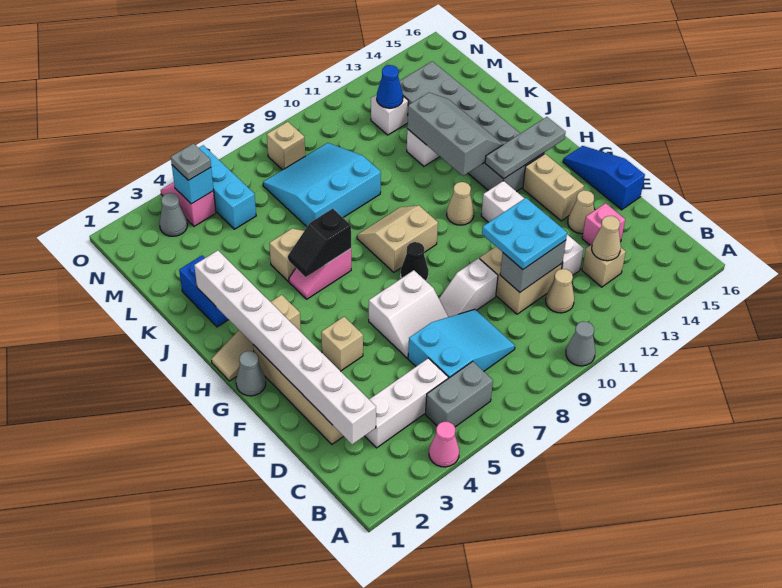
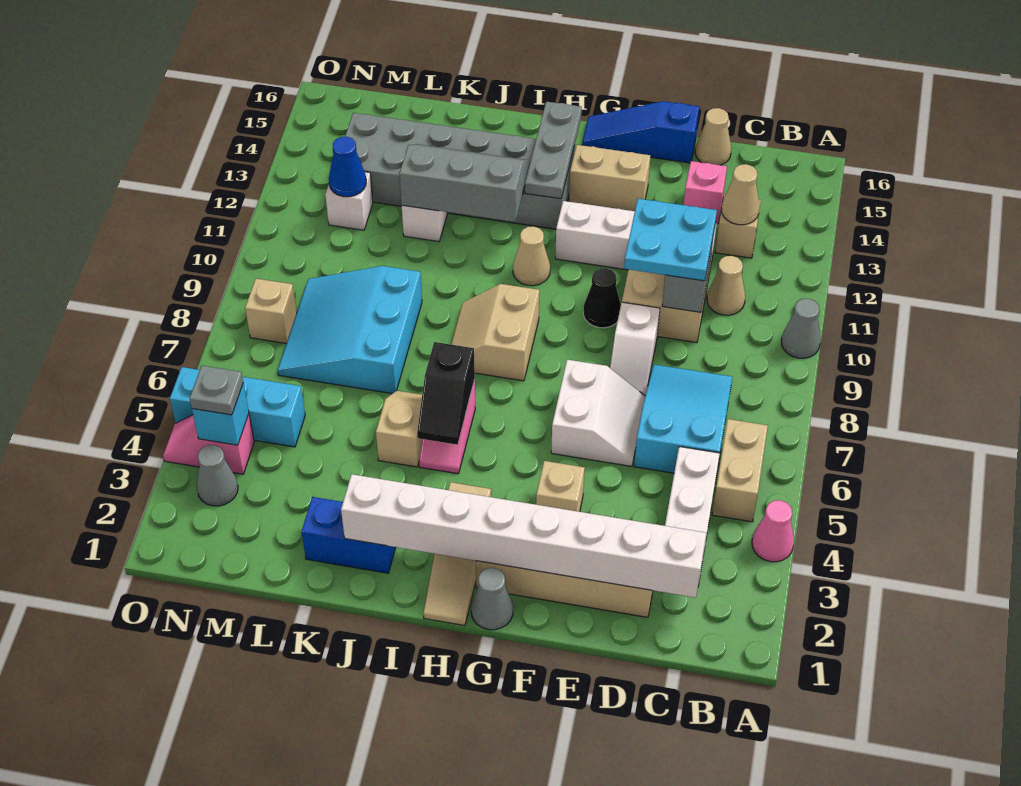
grey brick B5:B6 level 1 -> tan brick B5:B6 level 1
tan cone E14 level 1 -> tan cone D16 level 1
black cone G8 level 1 -> black cone F10 level 1

